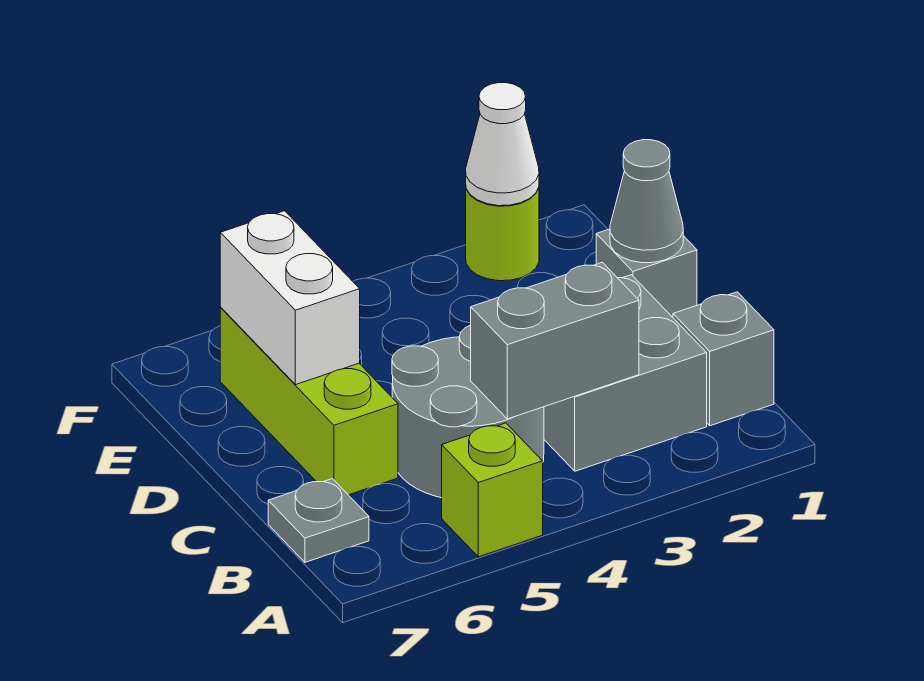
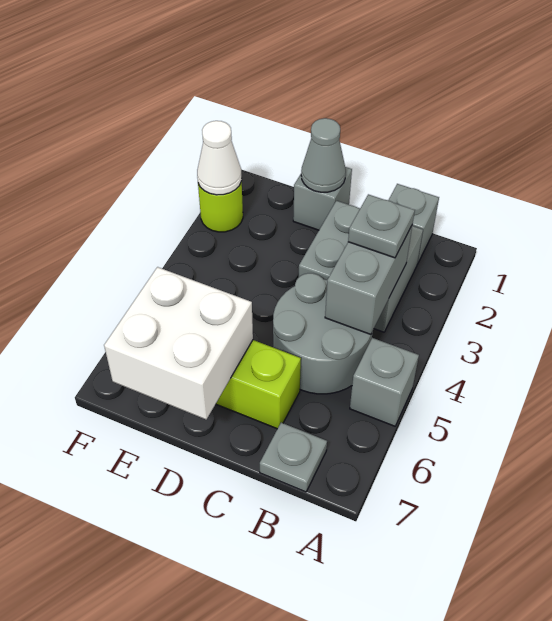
lime brick A5 level 1 -> grey brick A5 level 1
none -> grey plate B3 level 3
white brick D6:E6 level 2 -> white brick D6:E7 level 2

